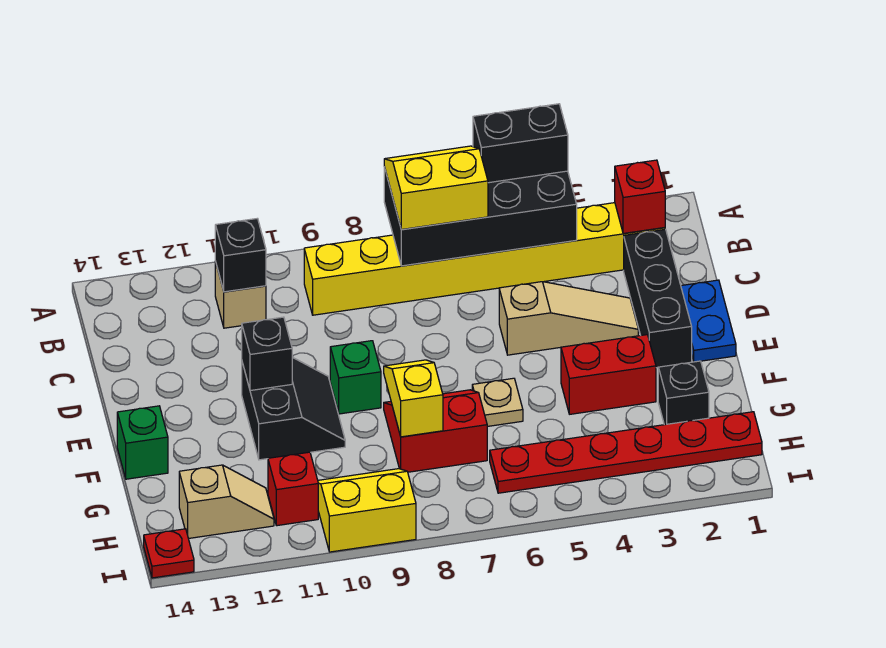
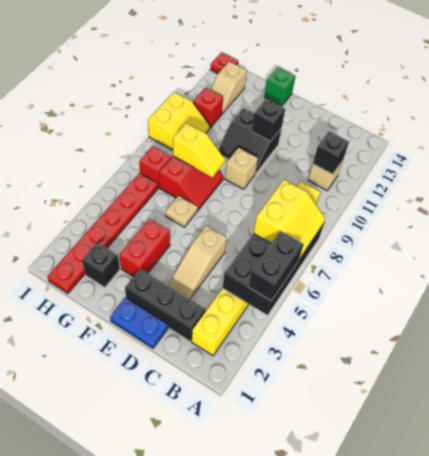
red brick B2 level 2 -> red brick H7 level 1
green brick E9 level 1 -> tan brick E9 level 1

